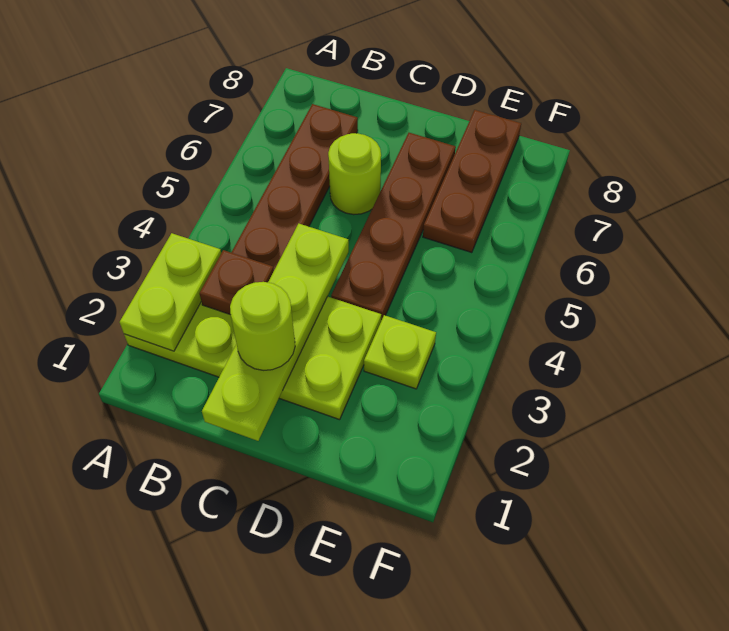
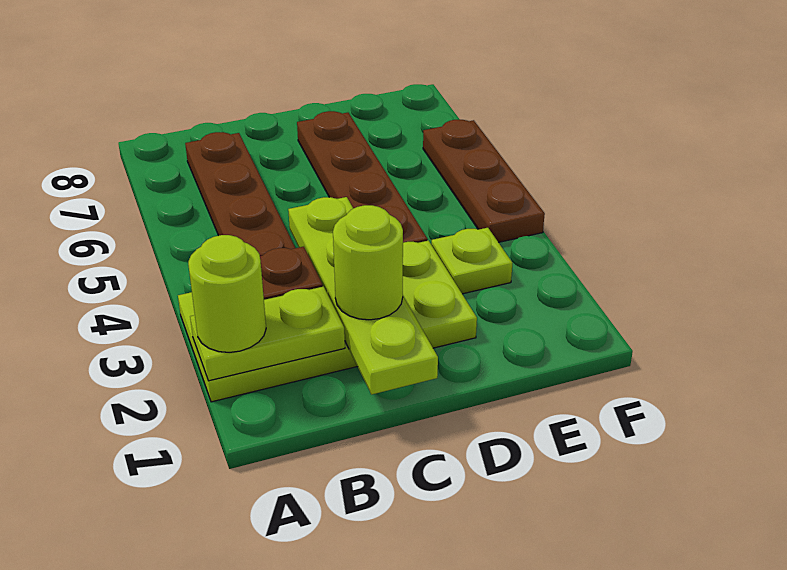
lime plate A2:A3 level 2 -> lime plate A2:B2 level 2
lime round brick C6 level 1 -> lime round brick A2 level 3
brown plate E6:E8 level 1 -> brown plate F4:F6 level 1

